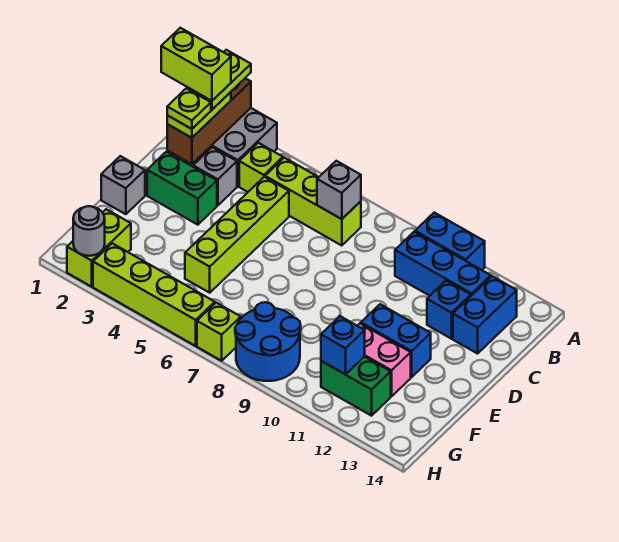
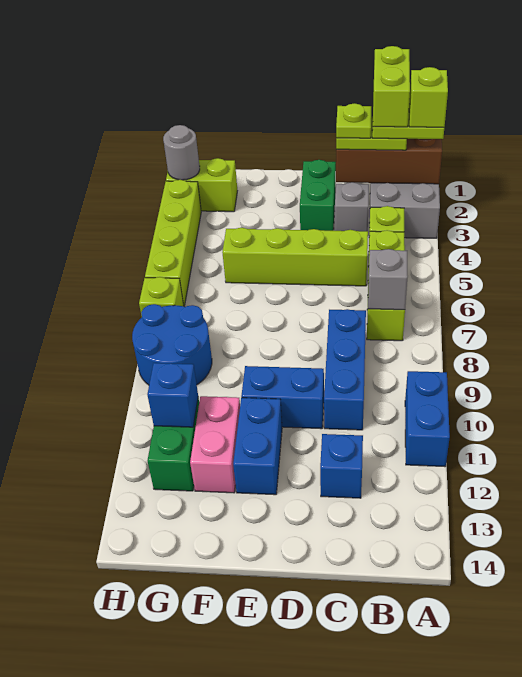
none -> lime brick A2 level 5
blue brick B10:B12 level 1 -> blue brick C8:C10 level 1
blue brick B13:C13 level 1 -> blue brick D10:E10 level 1
grey brick E1 level 1 -> none

